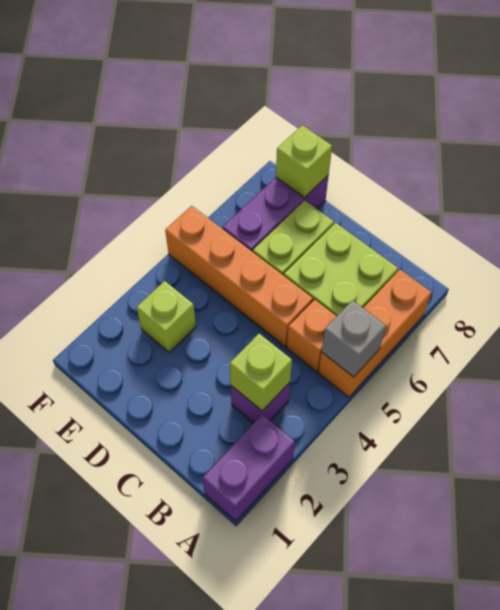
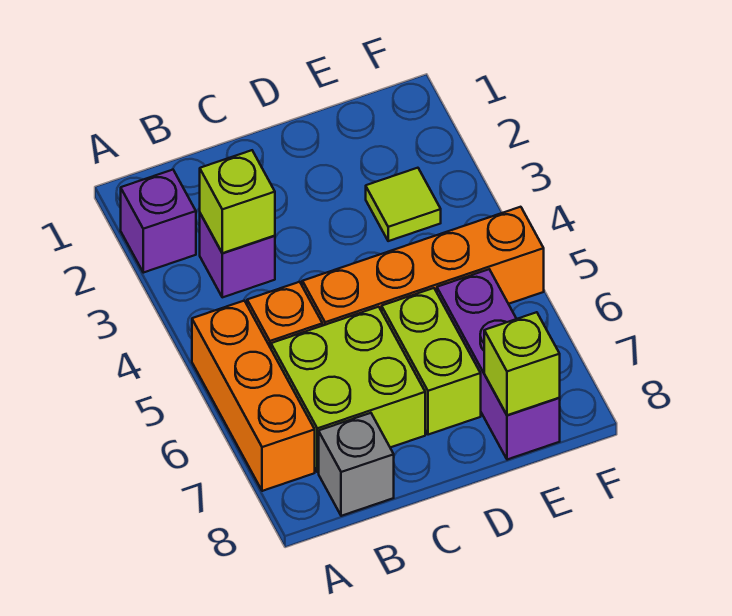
purple brick A1:A2 level 1 -> purple brick A2 level 1
grey brick A5 level 2 -> grey brick B8 level 1
lime brick E3 level 1 -> lime tile E3 level 1

